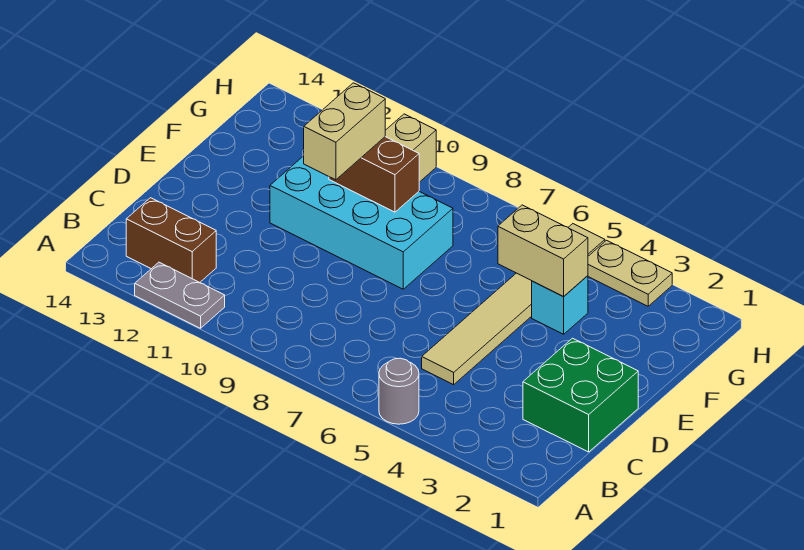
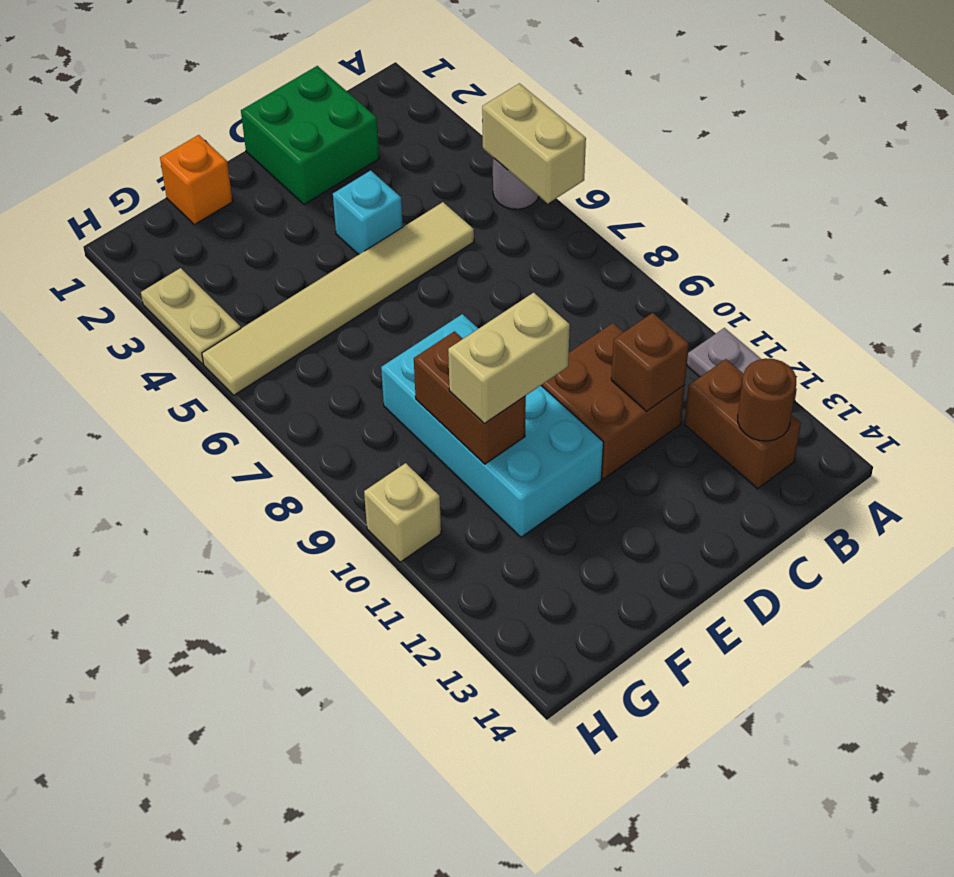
none -> brown round brick B13 level 2
none -> brown brick C10:D11 level 1
none -> brown brick C11 level 2
none -> orange brick F1 level 1
cyan brick F4 level 1 -> cyan brick D4 level 1
tan brick F4:F5 level 2 -> tan brick A5:A6 level 2

